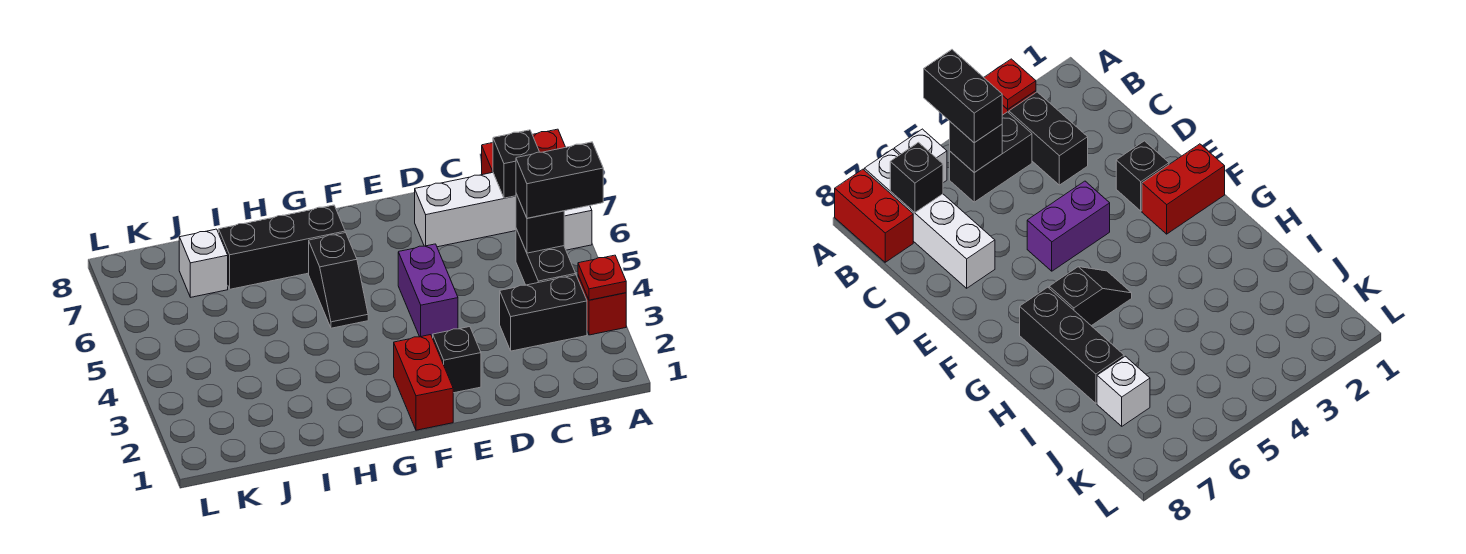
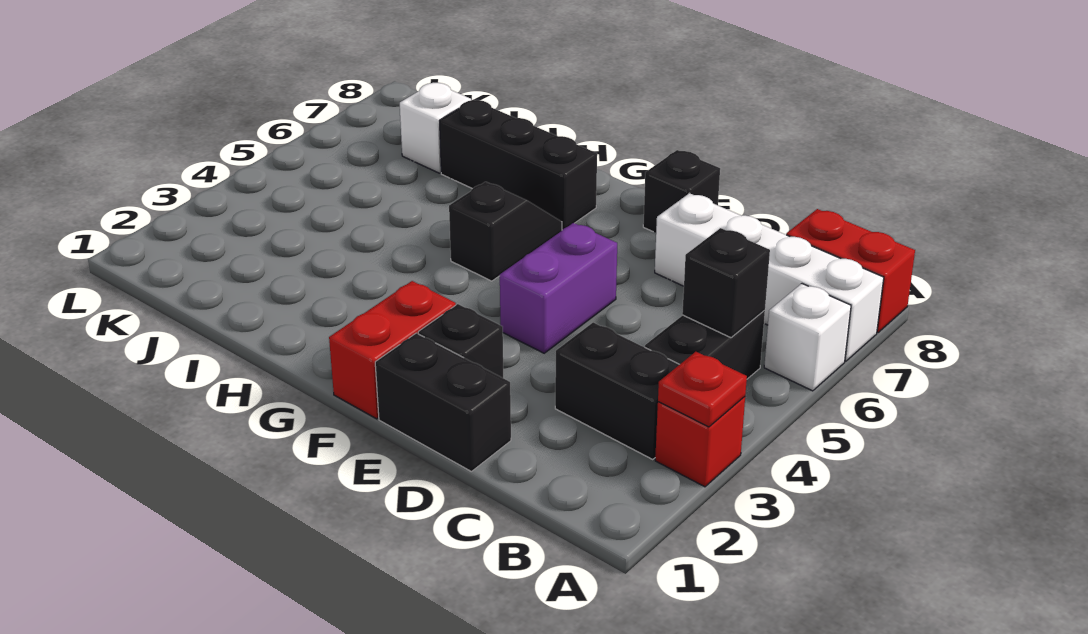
black brick A5:B5 level 3 -> black brick D1:E1 level 1
black brick B7 level 2 -> black brick E8 level 1
black slope G5:G6 level 1 top 6 -> black slope G5:G6 level 1 top 5

